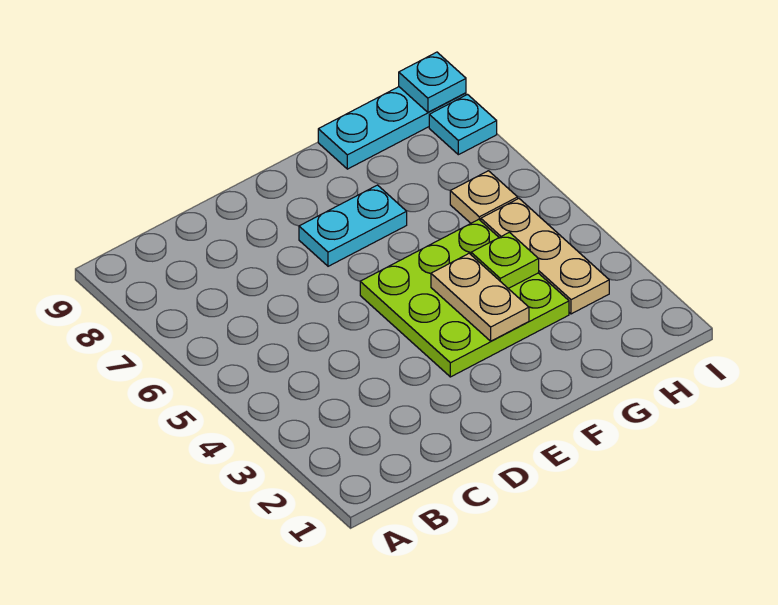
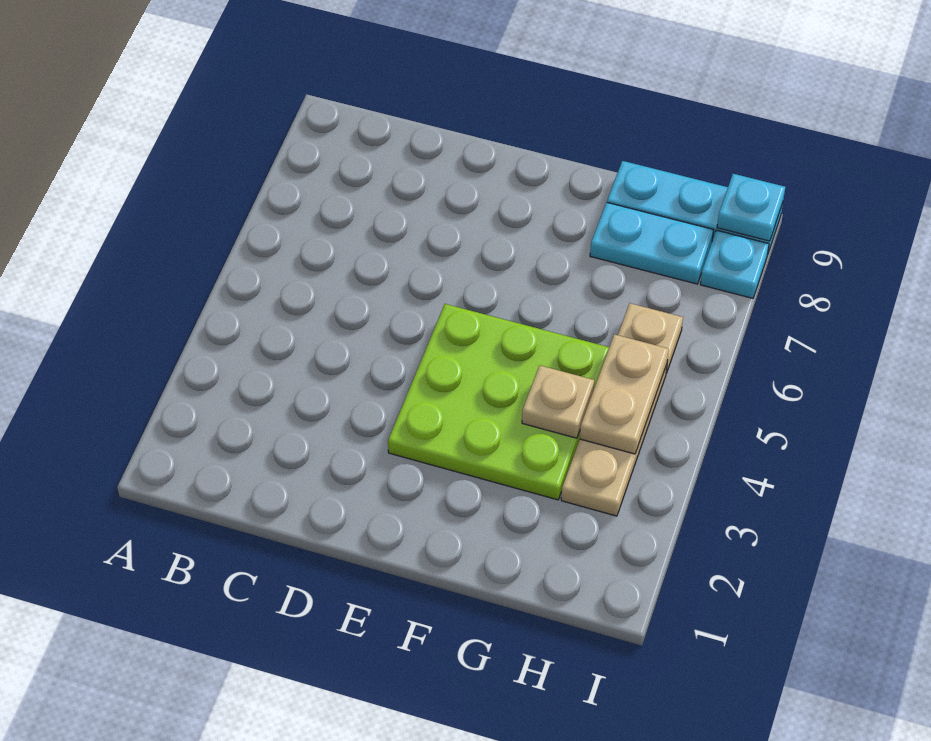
cyan plate E7:F7 level 1 -> cyan plate G8:H8 level 1
tan plate F3:F4 level 2 -> tan plate H4:H5 level 2
lime plate G4 level 2 -> tan plate G4 level 2

